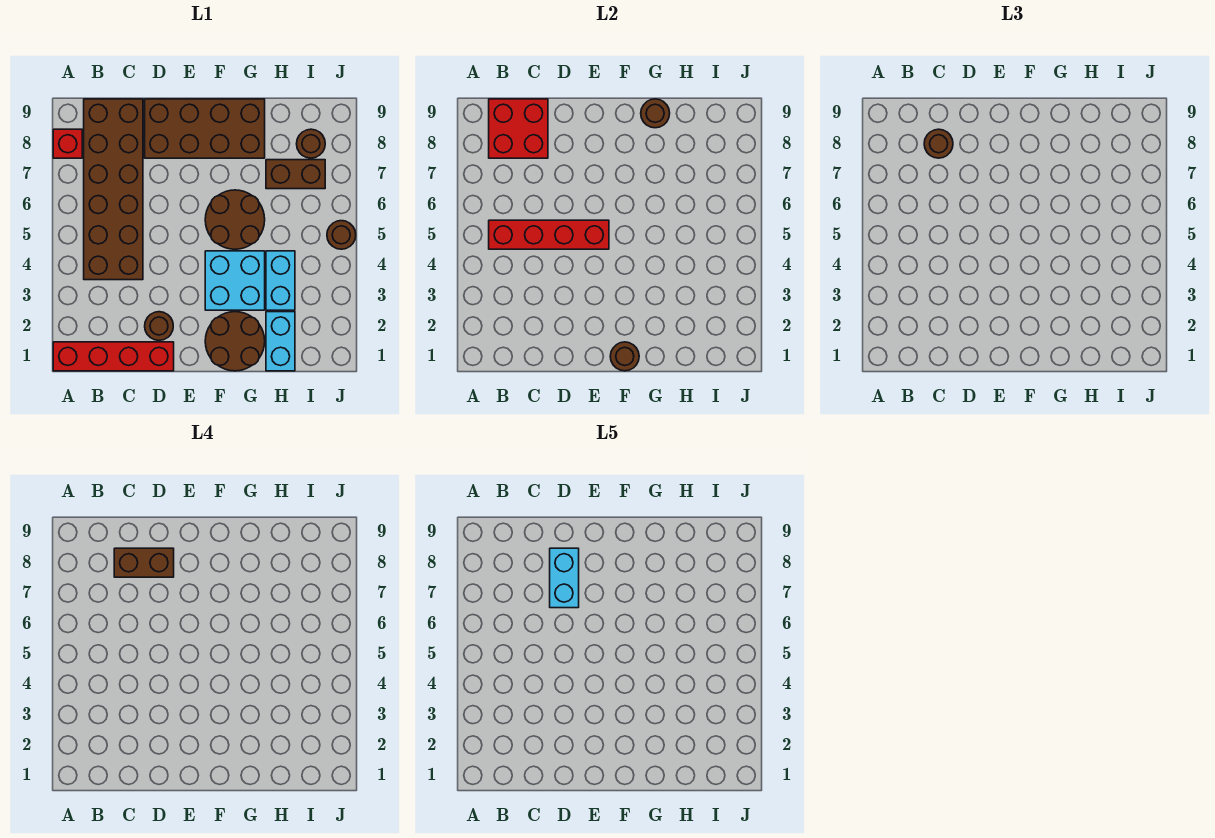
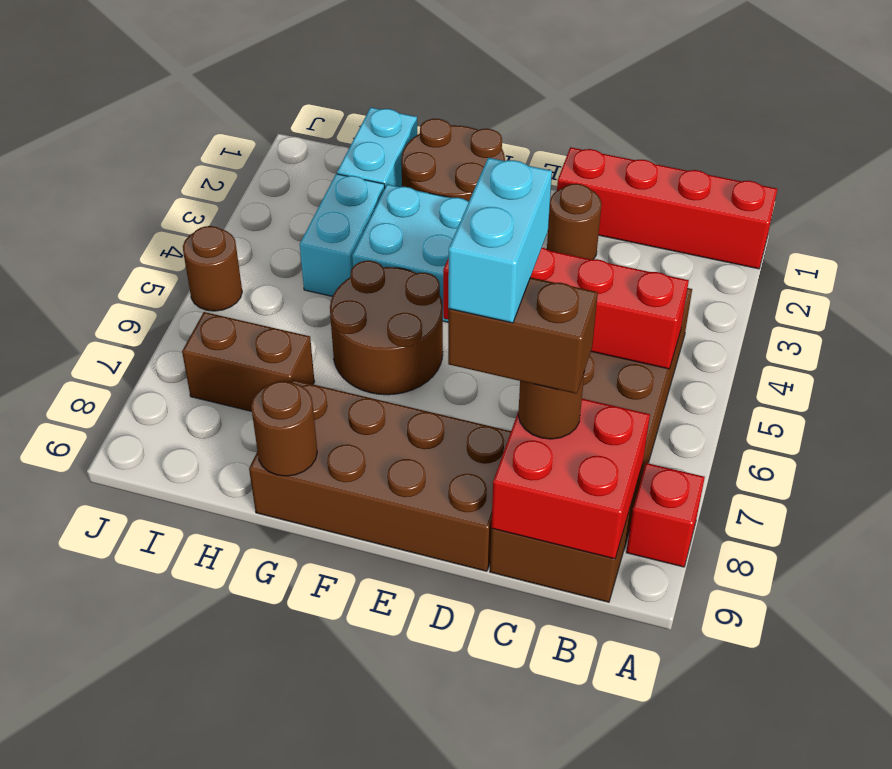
brown round brick F1 level 2 -> none
brown round brick I8 level 1 -> none

